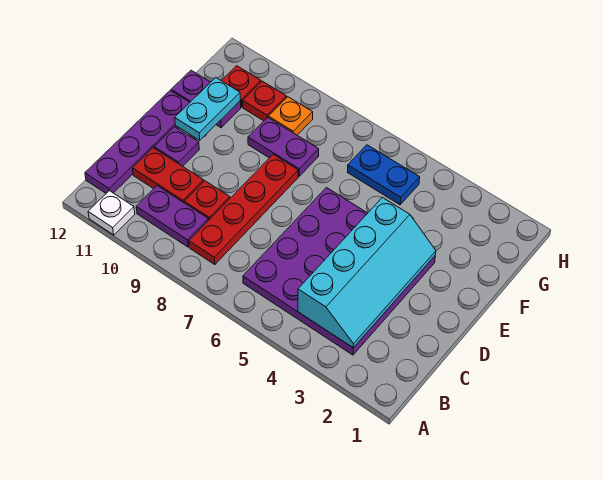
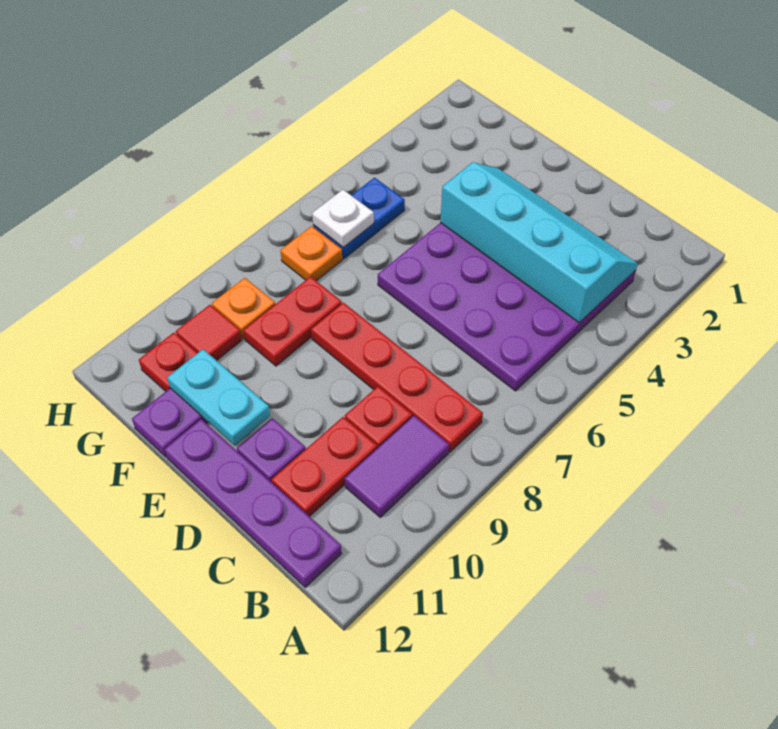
white plate A11 level 1 -> white plate G6 level 2
purple plate B9:B10 level 1 -> purple tile B9:B10 level 1
purple plate F8:F9 level 1 -> red plate F8:F9 level 1
none -> orange plate G7 level 1
red plate G10 level 1 -> red tile G10 level 1

